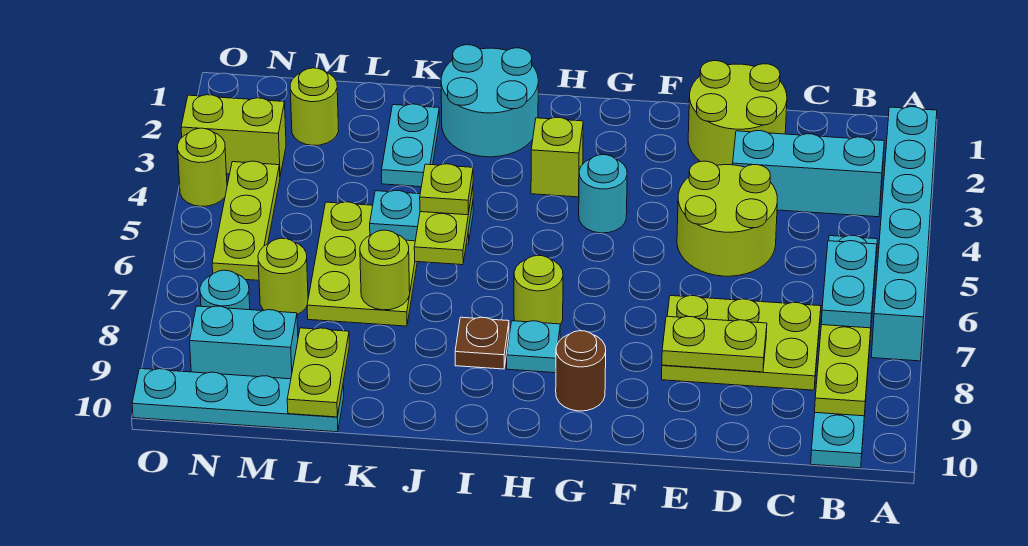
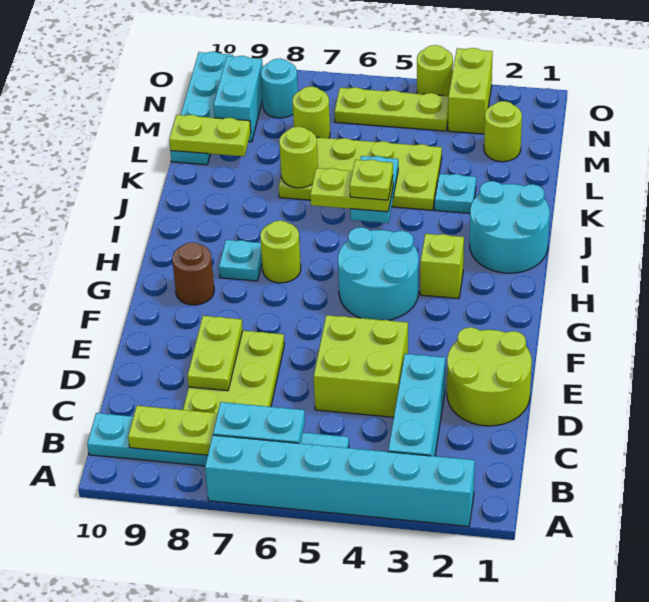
lime round brick D4:E5 level 1 -> lime brick D4:E5 level 1
cyan round brick G4 level 1 -> cyan round brick G4:H5 level 1
brown plate I8 level 1 -> none
cyan plate K2:K3 level 1 -> cyan plate K3 level 1
lime plate K5:L7 level 1 -> lime plate K4:L7 level 1

